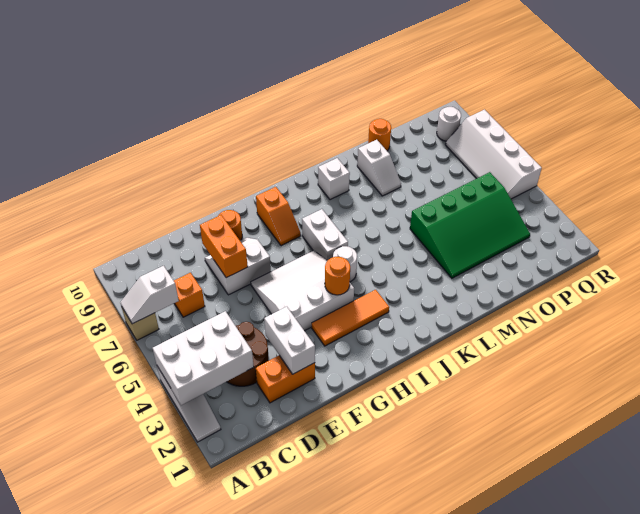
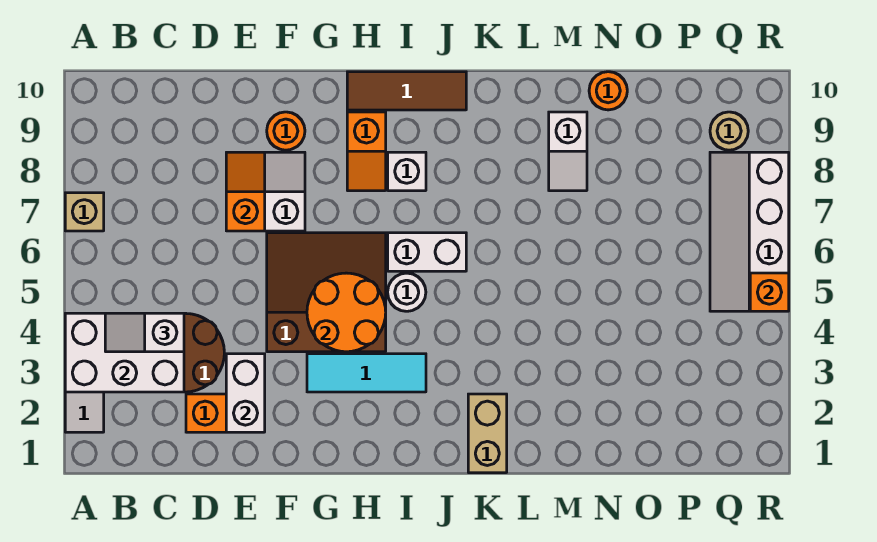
white slope A7:B7 level 2 top B -> white slope B4:C4 level 3 top C
orange brick C7 level 1 -> orange brick R5 level 2
orange brick E7:E8 level 2 -> orange slope E7:E8 level 2 top 7
white slope F4:H6 level 1 top 4 -> brown slope F4:H6 level 1 top 4
orange tile G3:I3 level 1 -> cyan tile G3:I3 level 1
orange round brick H4 level 2 -> orange round brick G4:H5 level 2
none -> brown tile H10:J10 level 1
white brick I6:I7 level 1 -> white brick I6:J6 level 1
none -> tan brick K1:K2 level 1
white brick K9 level 1 -> white brick I8 level 1
green slope M3:P5 level 1 top 5 -> none
white round brick Q9 level 1 -> tan round brick Q9 level 1

